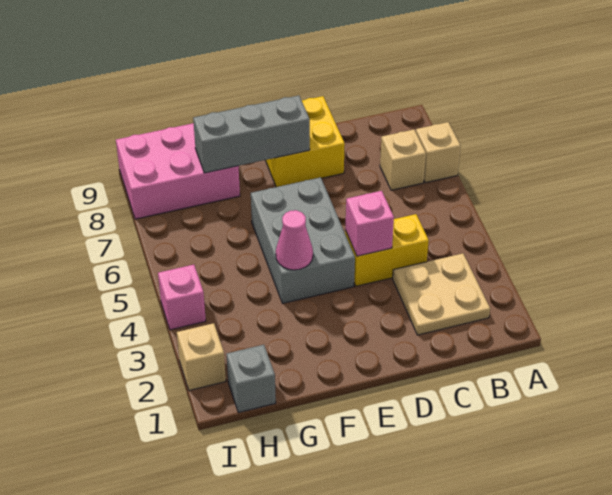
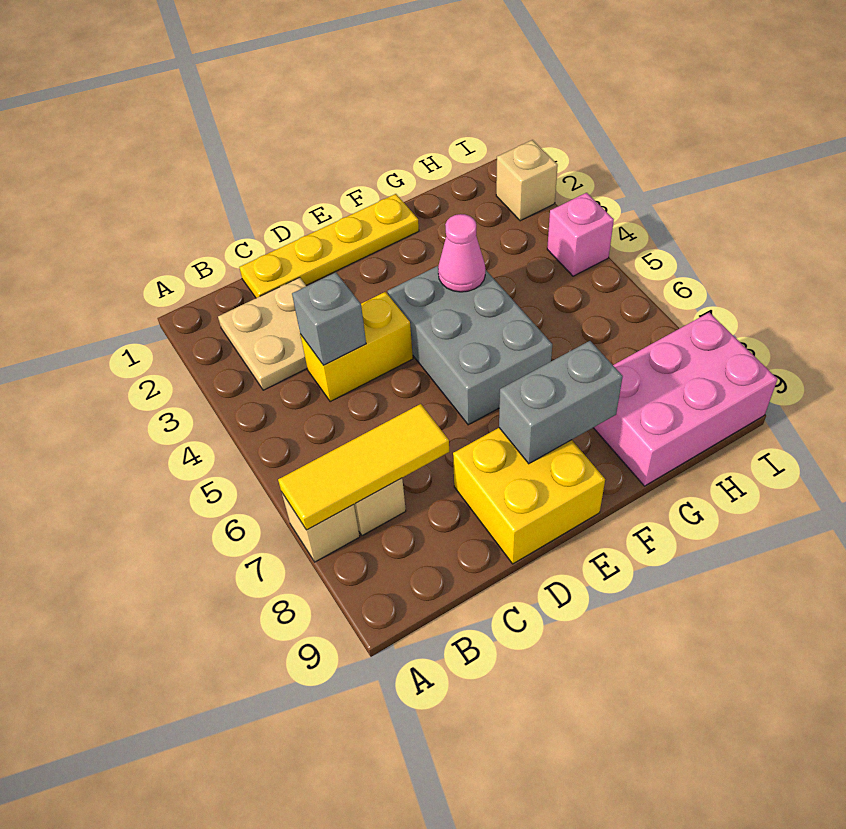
none -> yellow tile A7:C7 level 2
none -> yellow plate C1:F1 level 1
pink brick D4 level 2 -> none
grey brick E8:G8 level 2 -> grey brick E8:F8 level 2
grey brick H1 level 1 -> grey brick C4 level 2

